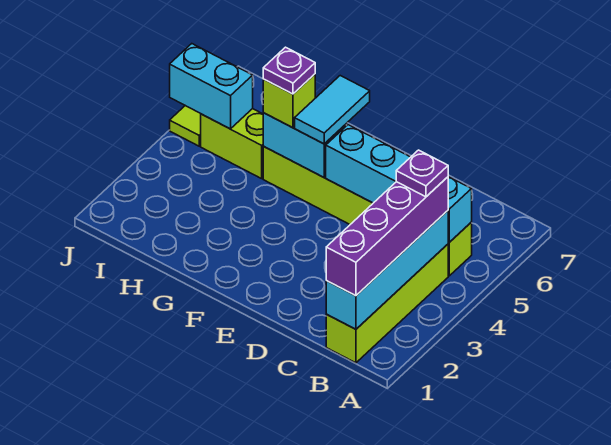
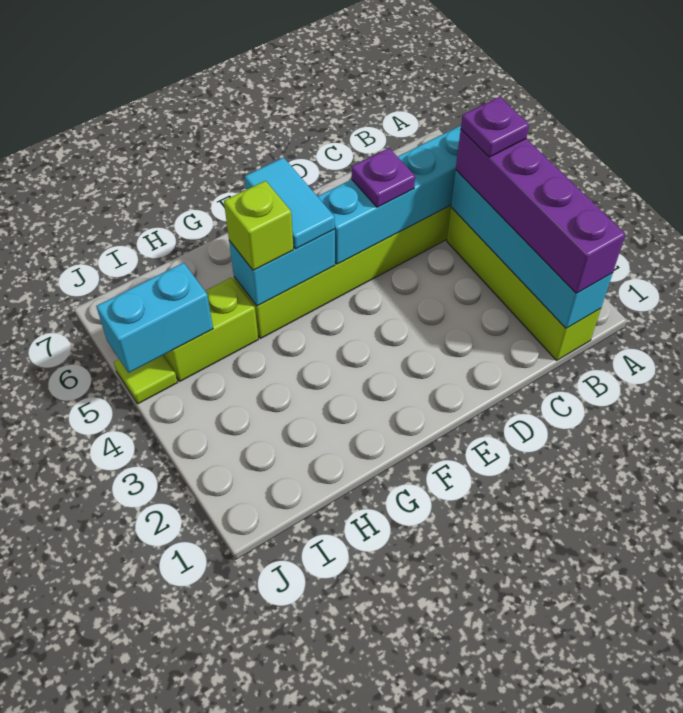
purple plate G5 level 4 -> purple plate D5 level 3

